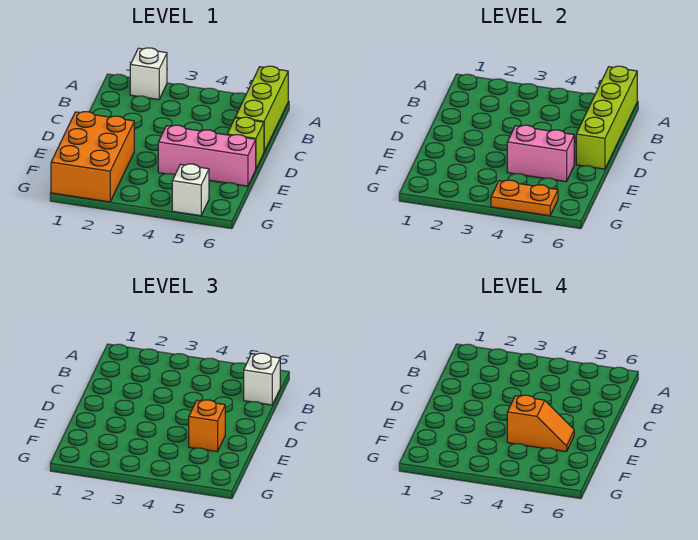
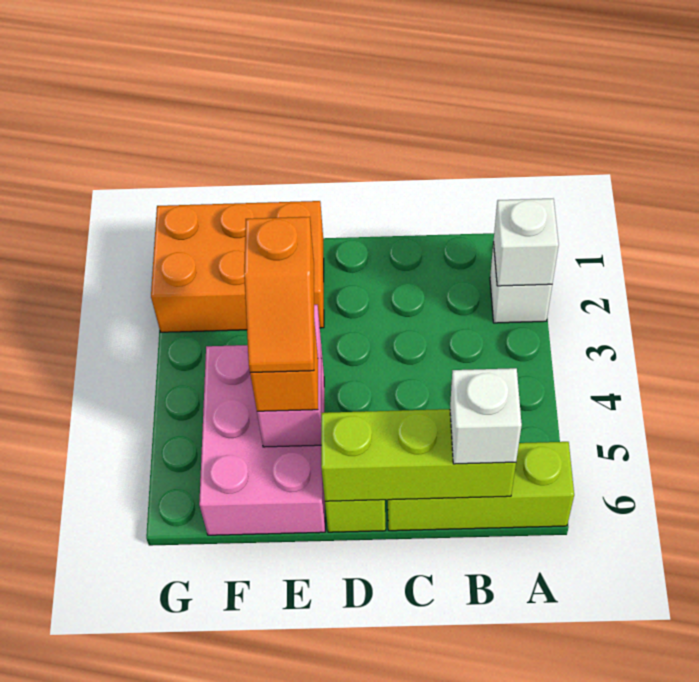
lime brick A6:D6 level 2 -> lime brick B6:D6 level 2
pink brick E4:E6 level 1 -> pink brick E4:F6 level 1
orange plate G4:G5 level 2 -> none
white brick G5 level 1 -> white brick A2 level 2

